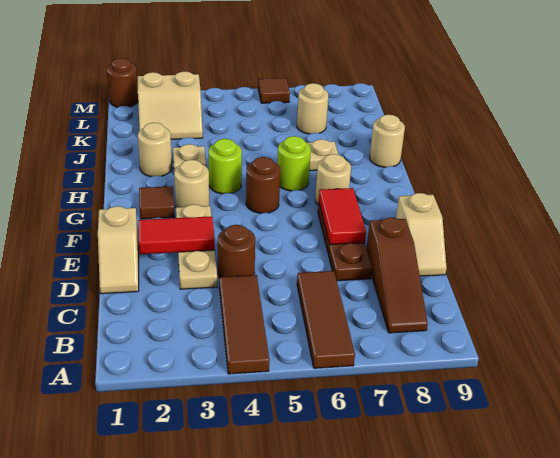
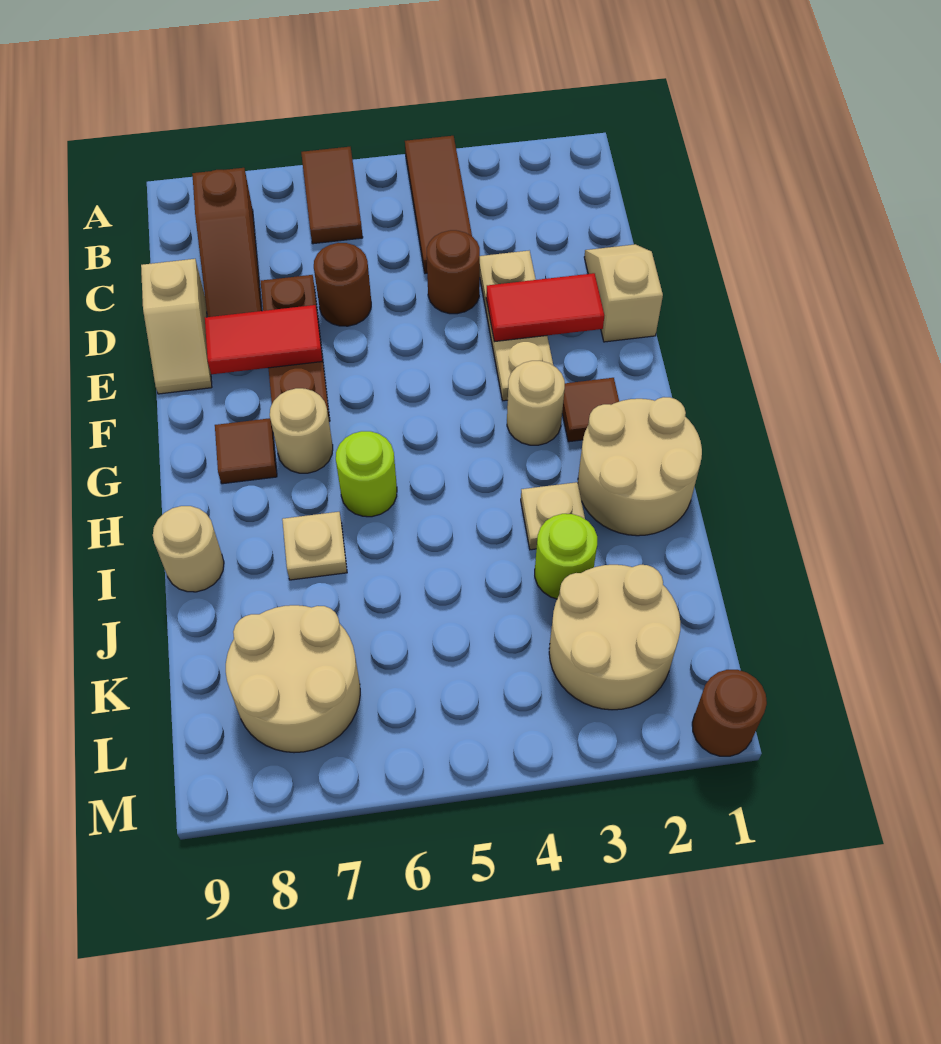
brown tile A6:C6 level 1 -> brown tile A6:B6 level 1
brown slope B8:D8 level 1 top D -> brown slope B8:D8 level 1 top B
tan slope D9:E9 level 1 top E -> tan slope D9:E9 level 1 top D
red tile E7:F7 level 2 -> red tile E7:E8 level 2
brown round brick G5 level 1 -> brown round brick D6 level 1
lime round brick H4 level 1 -> lime round brick J3 level 1
tan round brick I2 level 1 -> tan round brick H1:I2 level 1
tan slope K2:L3 level 1 top L -> tan round brick K2:L3 level 1
tan round brick K7 level 1 -> tan round brick K7:L8 level 1
brown tile M6 level 1 -> brown tile G8 level 1

